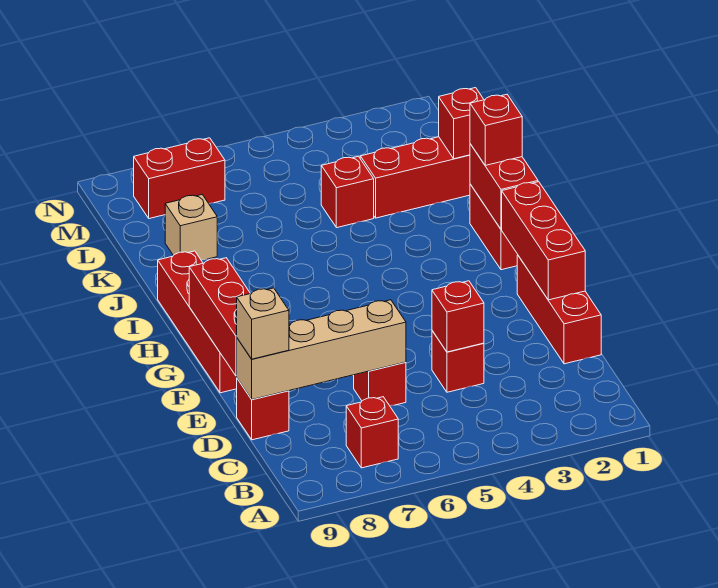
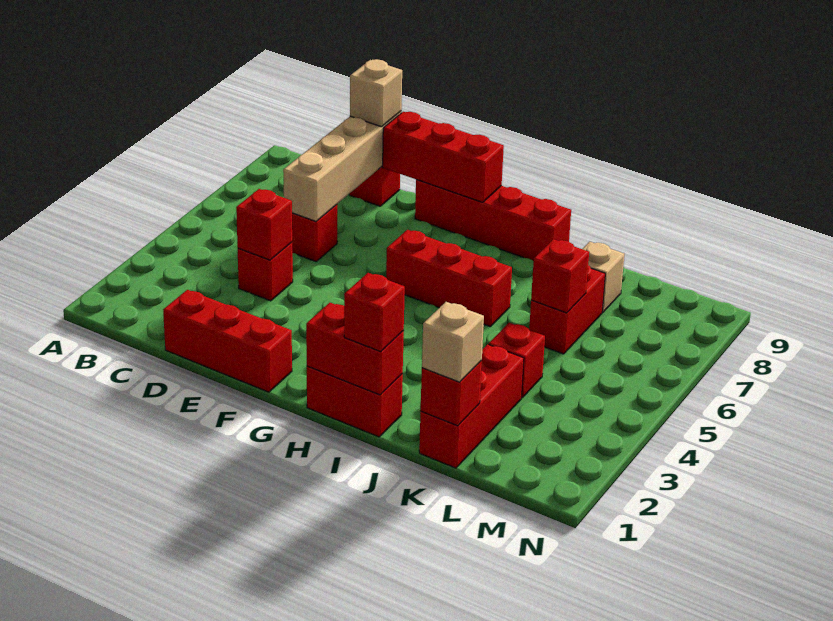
red brick B7 level 1 -> red brick K6 level 2
red brick E1:G1 level 2 -> red brick G6:I6 level 1
none -> tan brick K1 level 3
red brick M7:M8 level 1 -> red brick K6:K7 level 1

